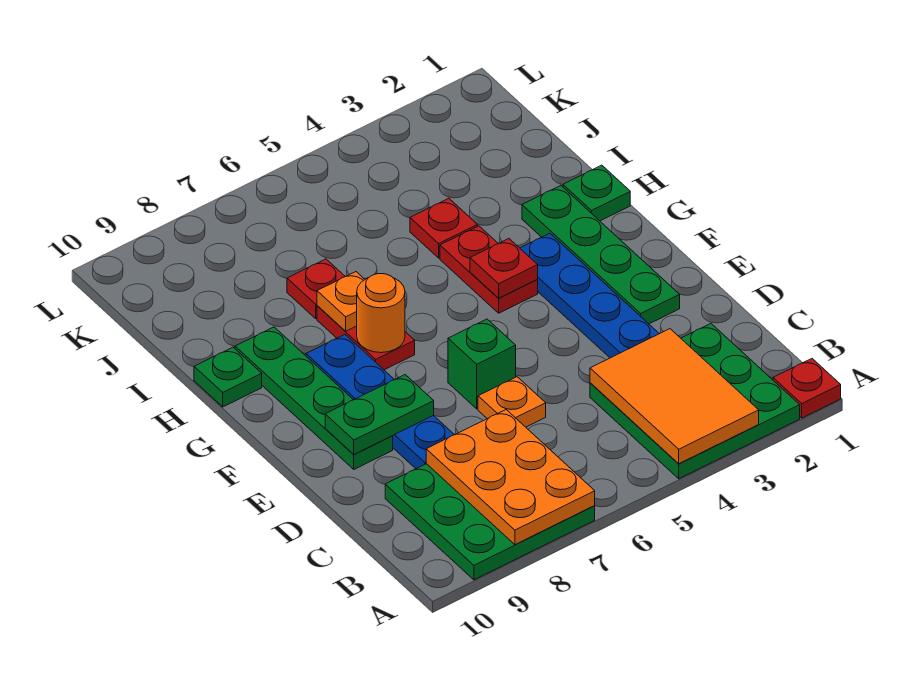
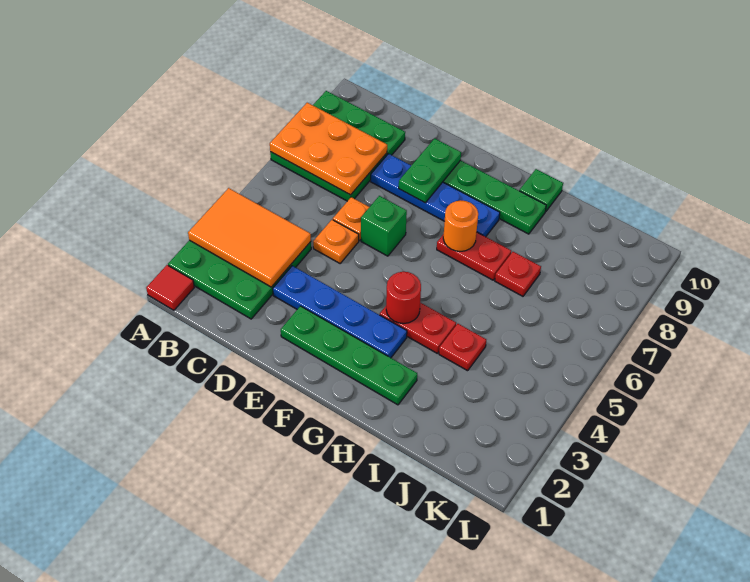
red plate A1 level 1 -> red tile A1 level 1
red plate G4 level 2 -> red round brick G4 level 2
green plate H1 level 1 -> none
orange plate H7 level 2 -> orange plate D5 level 1

